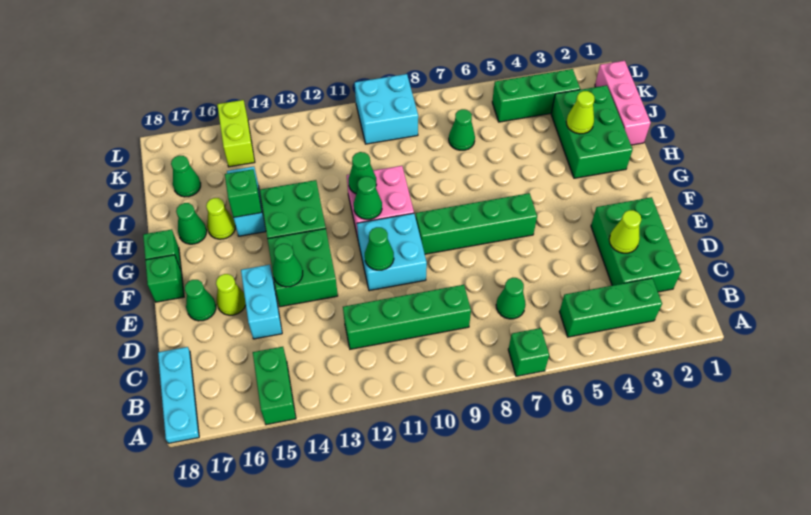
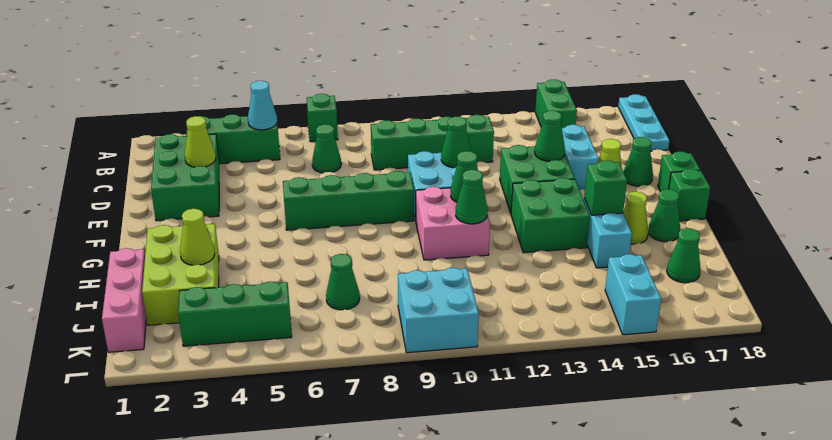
none -> cyan cone B5 level 2
green brick H2:J3 level 1 -> lime brick H2:J3 level 1
lime brick K15:L15 level 1 -> cyan brick K15:L15 level 1

